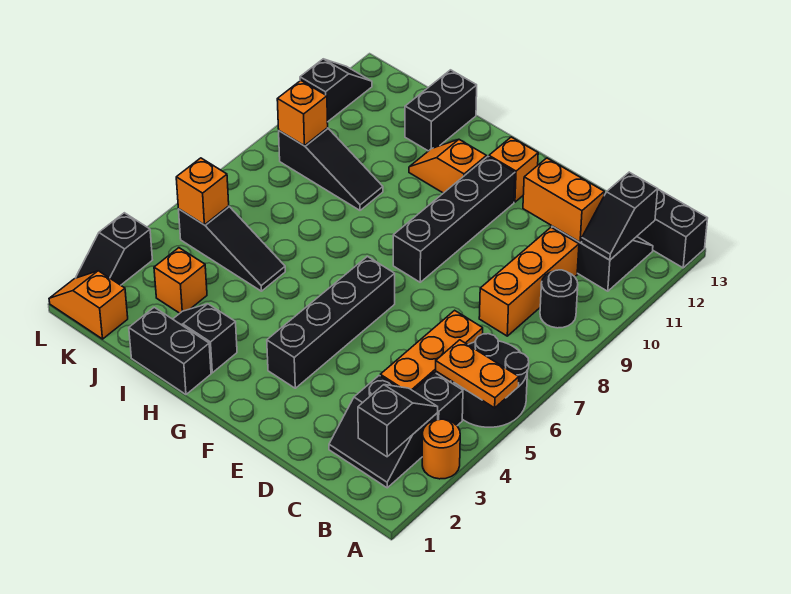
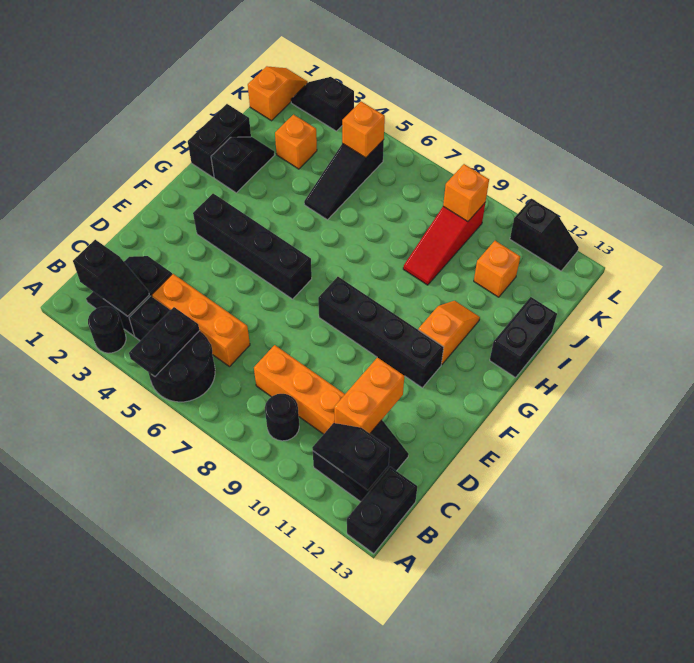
orange round brick A3 level 1 -> black round brick A3 level 1
orange plate A5:B5 level 2 -> black plate A5:B5 level 2
orange brick F12 level 1 -> orange brick J11 level 1
black slope I9:K9 level 1 top K -> red slope I9:K9 level 1 top K
black brick I12:I13 level 1 -> black brick H13:I13 level 1

